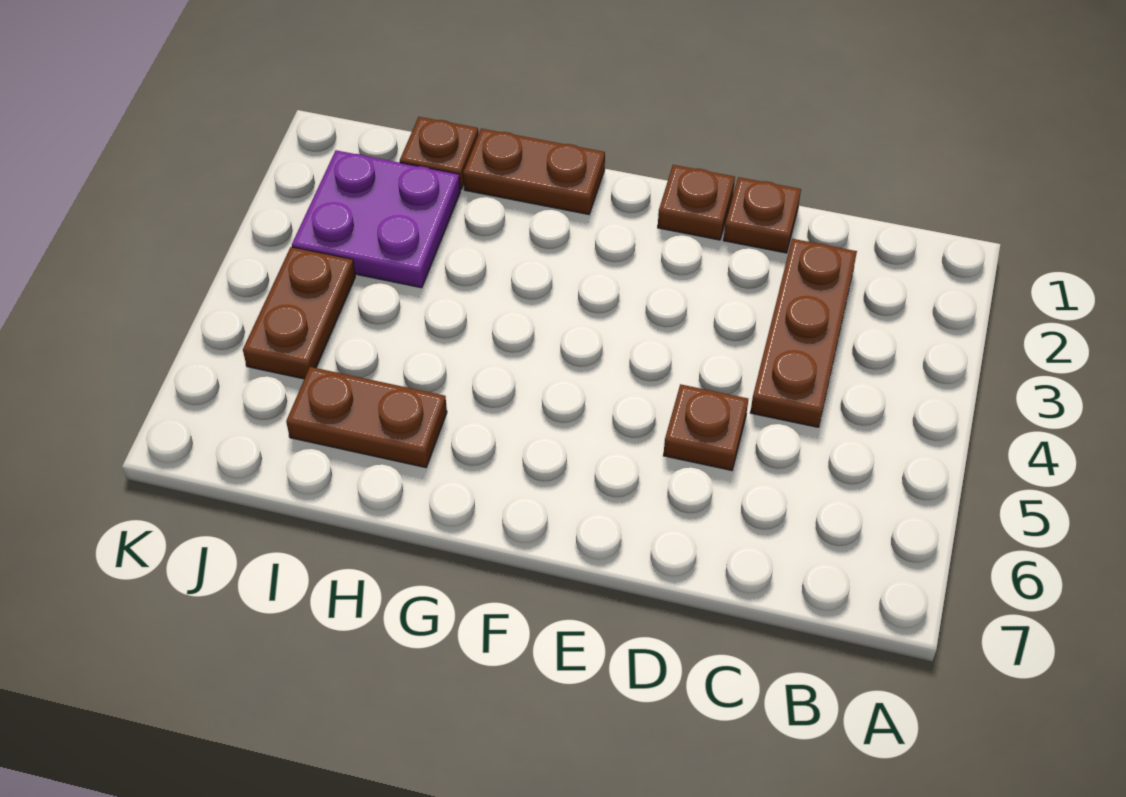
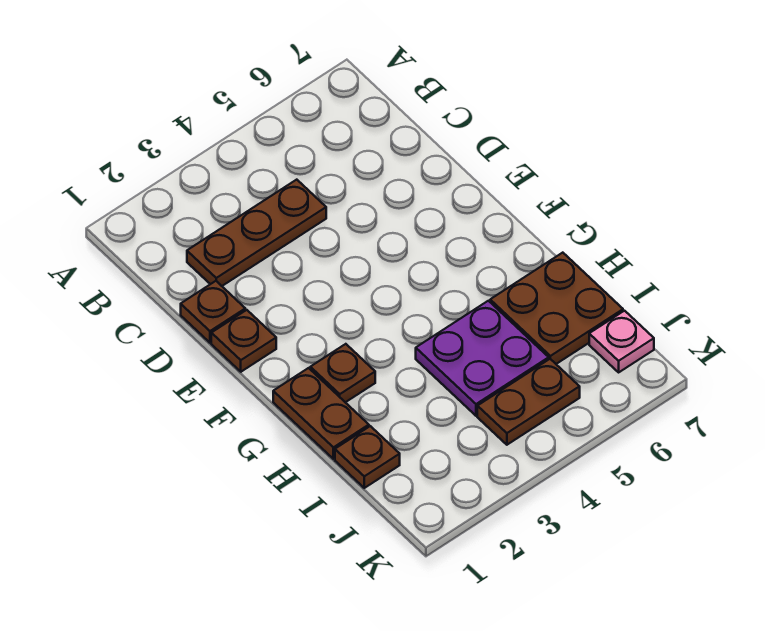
brown plate D5 level 1 -> brown plate G2 level 1
brown plate H6:I6 level 1 -> brown plate H6:I7 level 1
purple plate I2:J3 level 1 -> purple plate H4:I5 level 1
none -> pink plate J7 level 1

